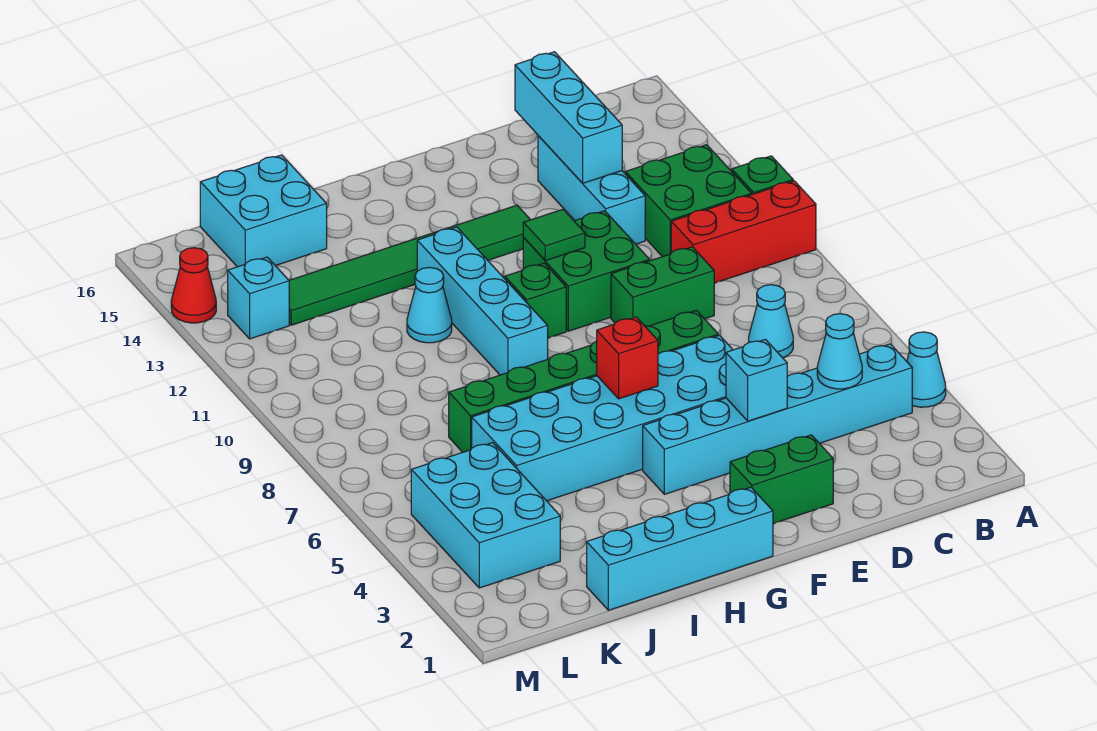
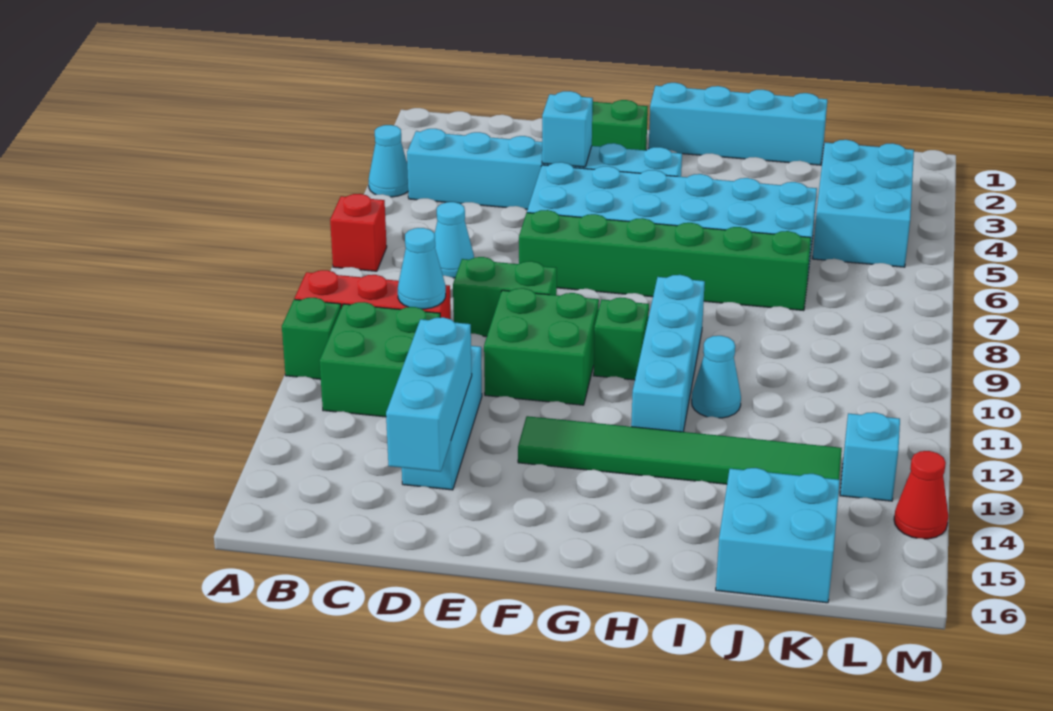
cyan cone C4 level 2 -> cyan cone C10 level 2
green tile F11 level 2 -> none
red brick G6 level 2 -> red brick A7 level 1

